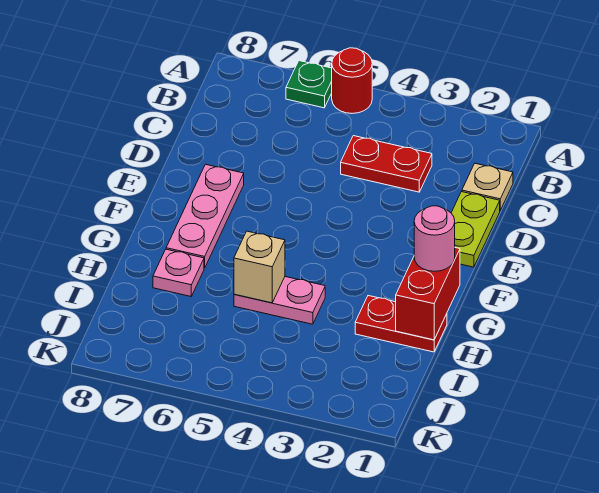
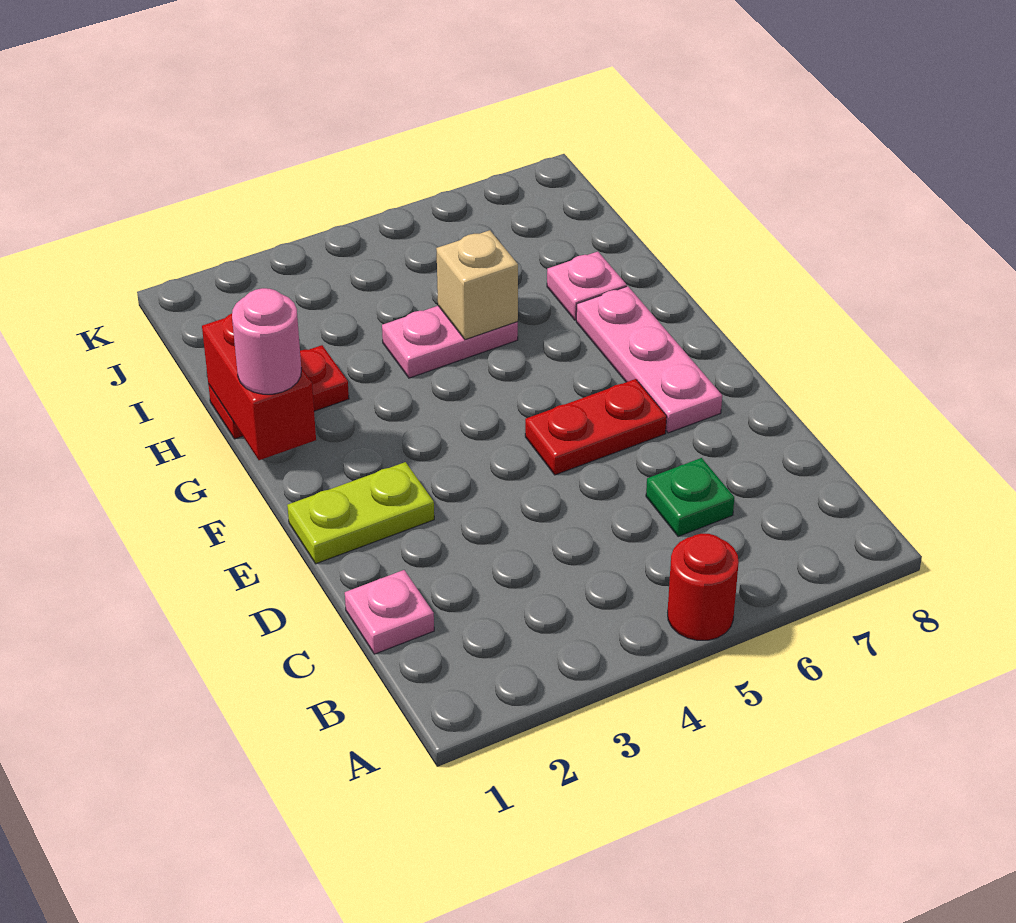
green plate A6 level 1 -> green plate C6 level 1
tan plate C1 level 1 -> pink plate C1 level 1
red plate C3:C4 level 1 -> red plate E5:E6 level 1
lime plate D1:E1 level 1 -> lime plate E1:E2 level 1

